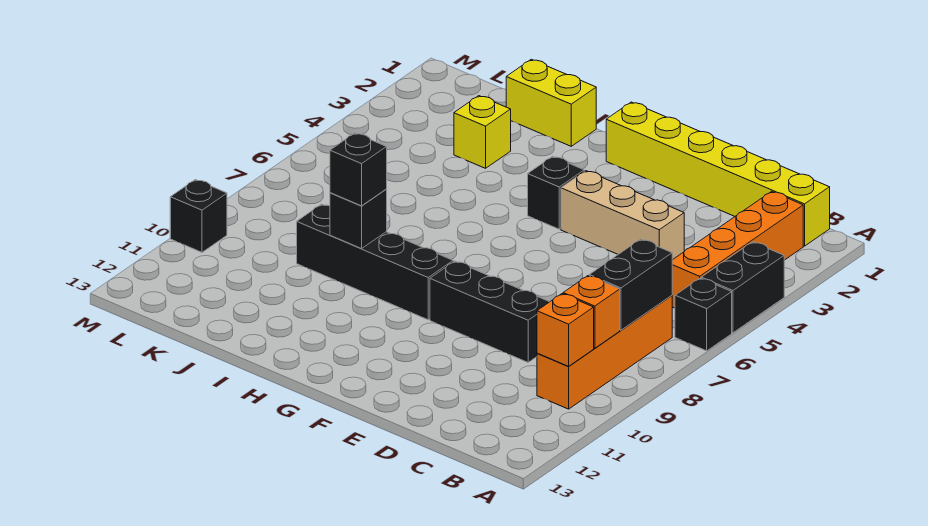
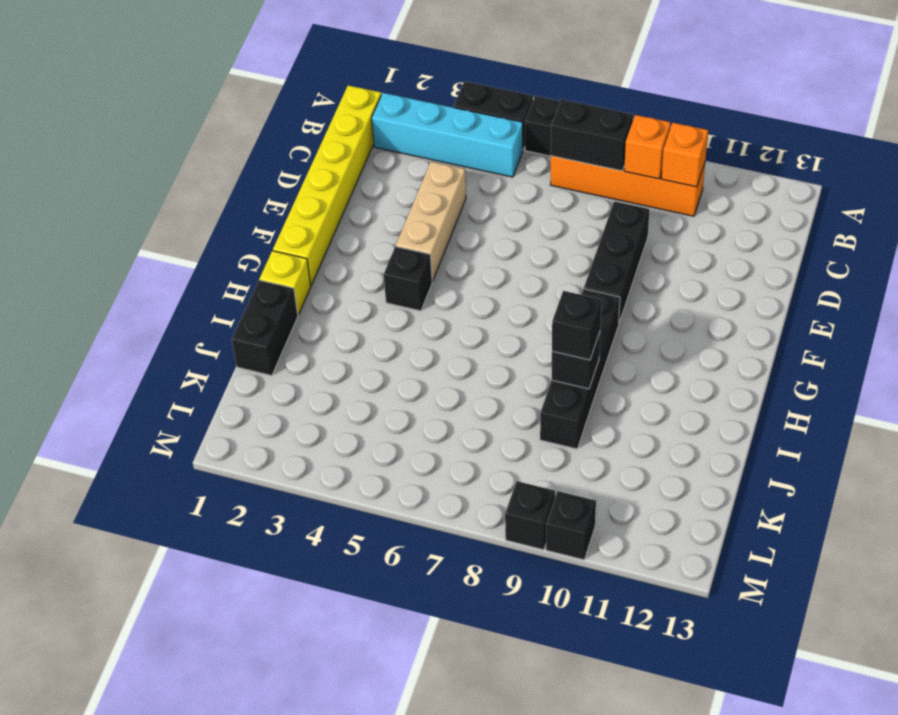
orange brick B2:B5 level 1 -> cyan brick B2:B5 level 1
yellow brick I1:J1 level 1 -> black brick I1:J1 level 1
yellow brick J3 level 1 -> yellow brick H1 level 1
none -> black brick M9 level 1

